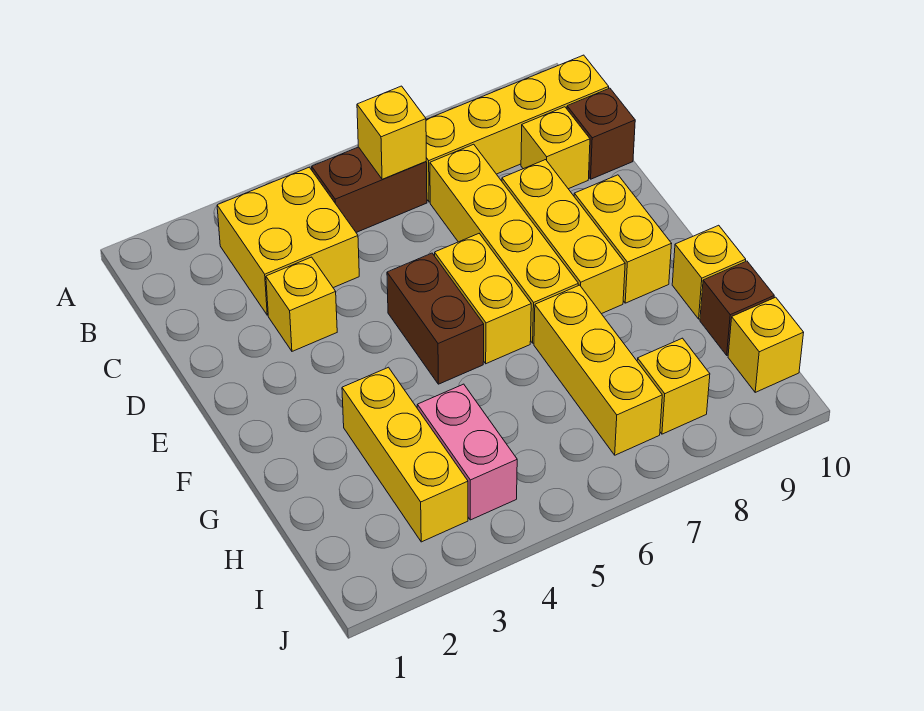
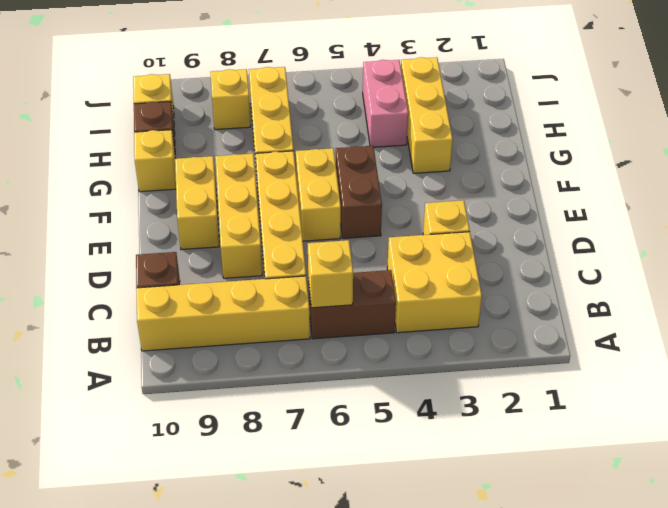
yellow brick C9 level 1 -> none

